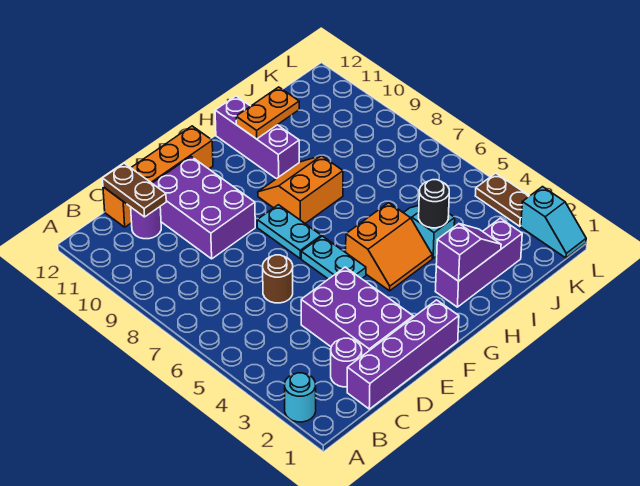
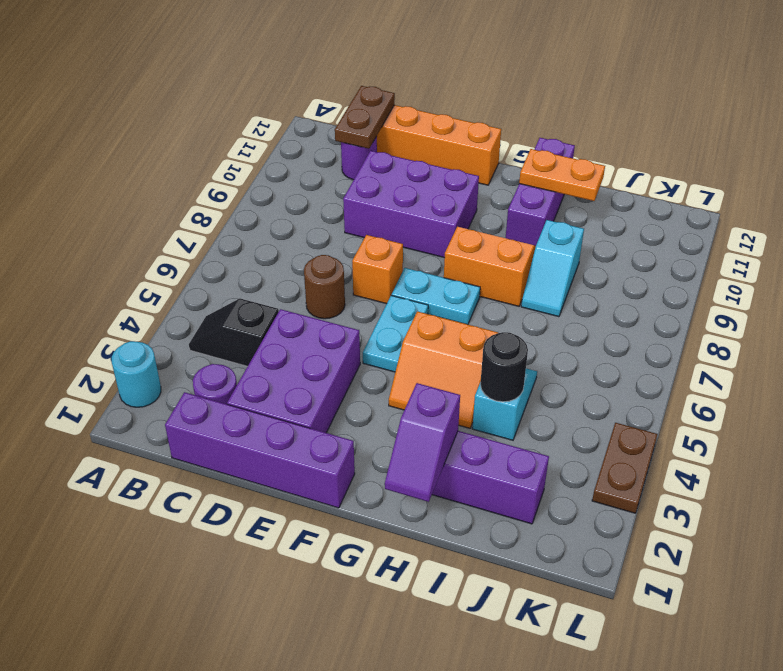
none -> black slope B4:C4 level 1 top C
purple brick D9:E11 level 1 -> purple brick D9:F10 level 1
none -> orange brick E7 level 1
cyan plate F7:F8 level 1 -> cyan plate F7:G7 level 1
purple slope H2:I2 level 2 top H -> purple slope H1:H2 level 2 top 2
cyan slope L1:L2 level 1 top 2 -> cyan slope I8:I9 level 1 top 9

